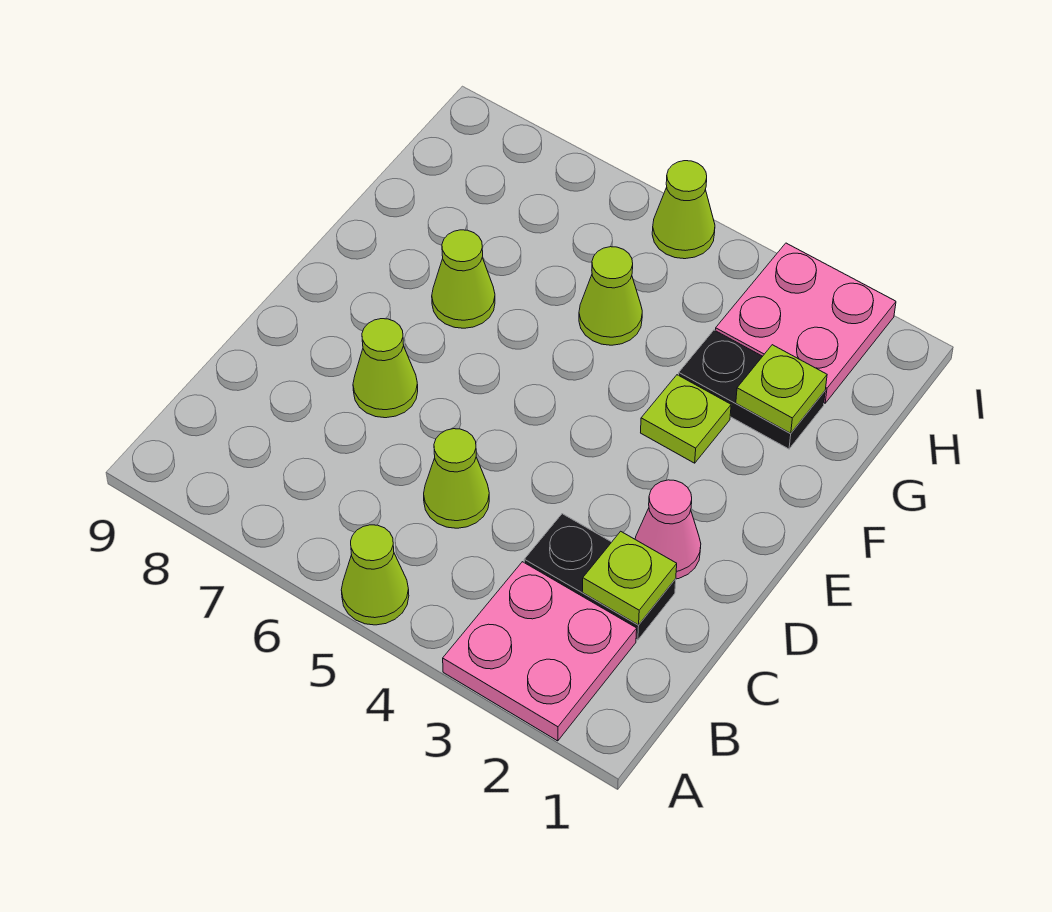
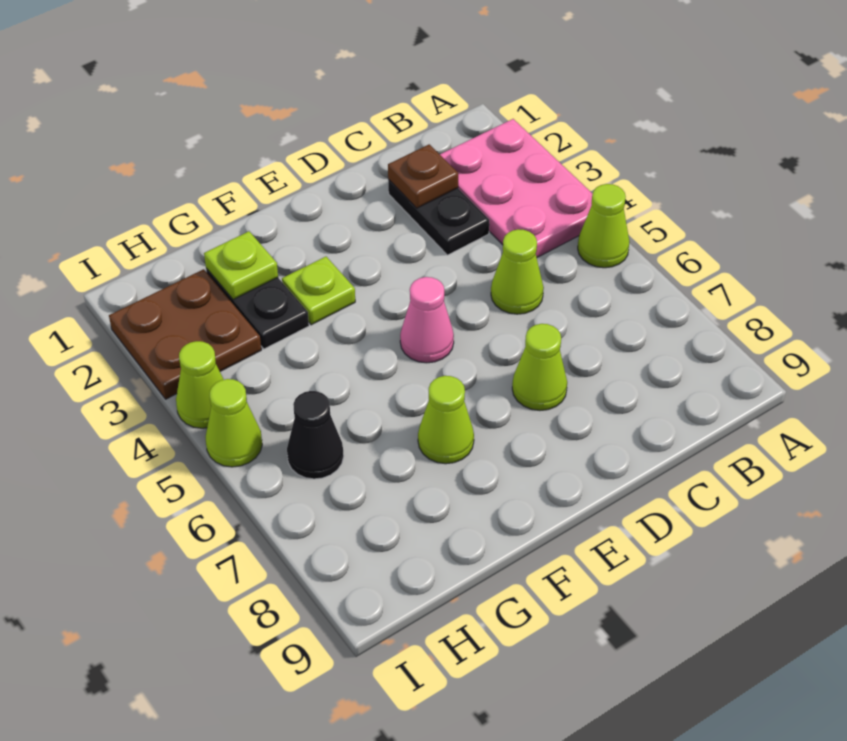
pink plate A2:B3 level 1 -> pink plate A2:B4 level 1
lime plate C2 level 2 -> brown plate C2 level 2
pink cone D2 level 1 -> pink cone E5 level 1
lime cone G5 level 1 -> lime cone I4 level 1
pink plate H2:I3 level 1 -> brown plate H2:I3 level 1
none -> black cone H6 level 1

